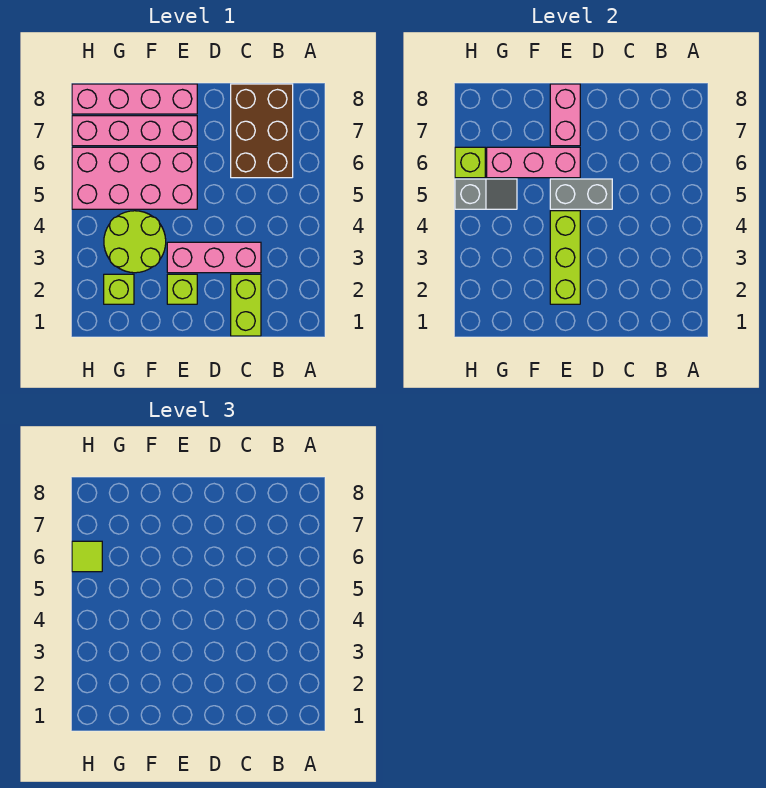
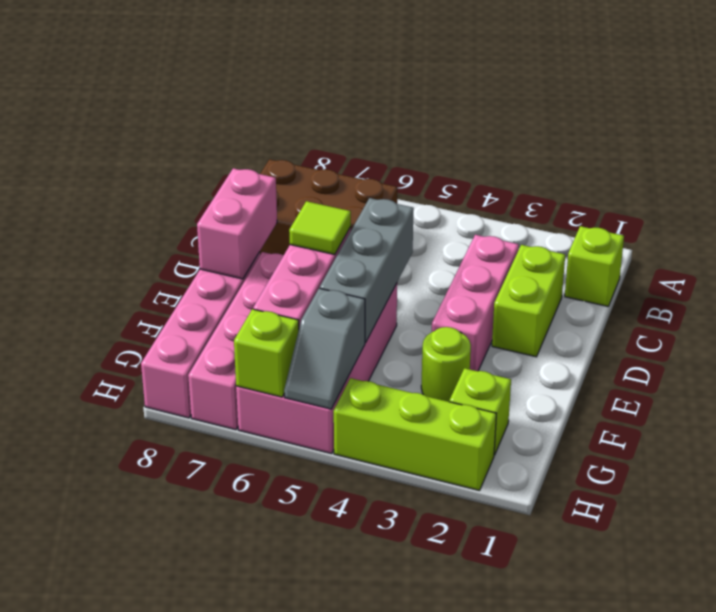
lime brick C1:C2 level 1 -> lime brick C2:D2 level 1
grey brick D5:E5 level 2 -> grey brick D5:F5 level 2
lime brick E2 level 1 -> lime brick B1 level 1
lime brick E2:E4 level 2 -> lime brick H2:H4 level 1
pink brick E7:E8 level 2 -> pink brick D8:E8 level 2
lime round brick F3:G4 level 1 -> lime round brick F3 level 1
grey slope G5:H5 level 2 top H -> grey slope G5:H5 level 2 top G
lime tile H6 level 3 -> lime tile E6 level 3

